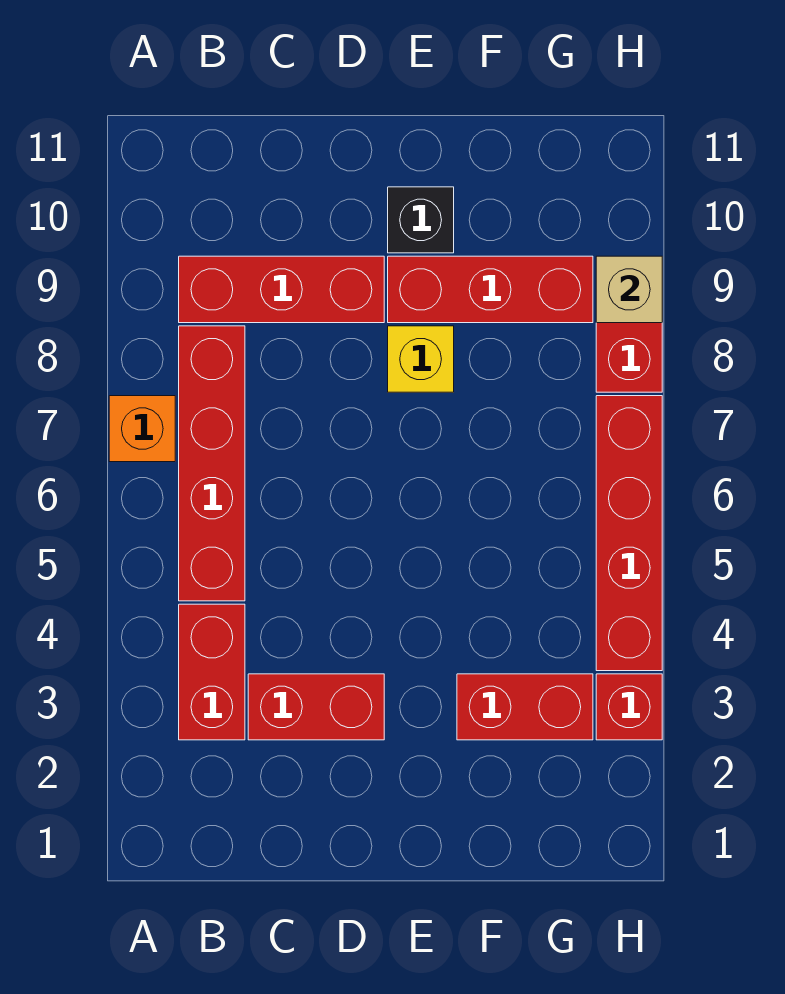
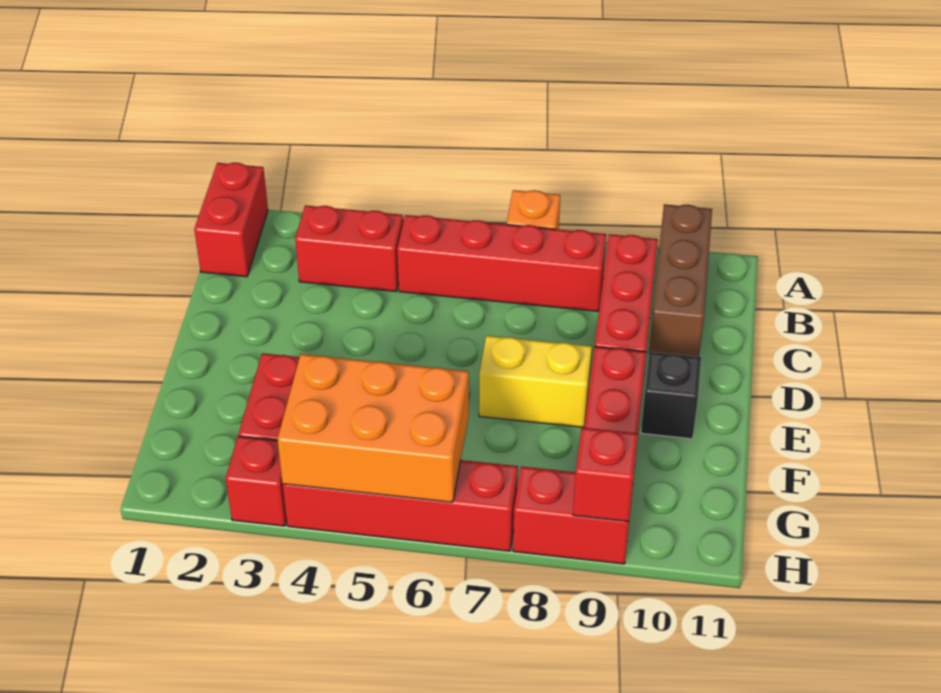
none -> brown brick A10:C10 level 1
red brick C3:D3 level 1 -> red brick A1:B1 level 1
yellow brick E8 level 1 -> yellow brick E7:E8 level 1
none -> orange brick G4:H6 level 2
tan brick H9 level 2 -> red brick H9 level 2

